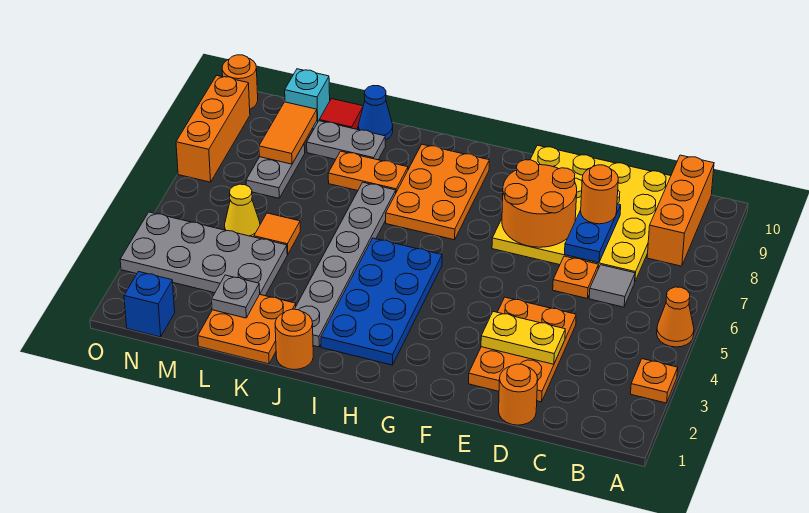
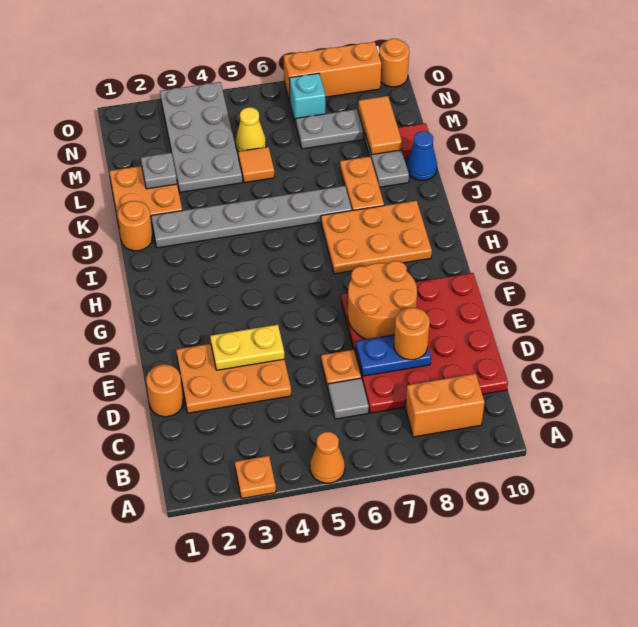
orange brick B8:B10 level 1 -> orange brick B8:B9 level 1
yellow plate C7:F10 level 1 -> red plate C7:F10 level 1
yellow plate D3:E3 level 2 -> yellow plate E3:E4 level 2
blue plate H2:I5 level 1 -> none
orange tile M8:M9 level 2 -> orange tile L9:M9 level 2
cyan brick M10 level 1 -> cyan brick N7 level 1
blue brick N1 level 1 -> none

